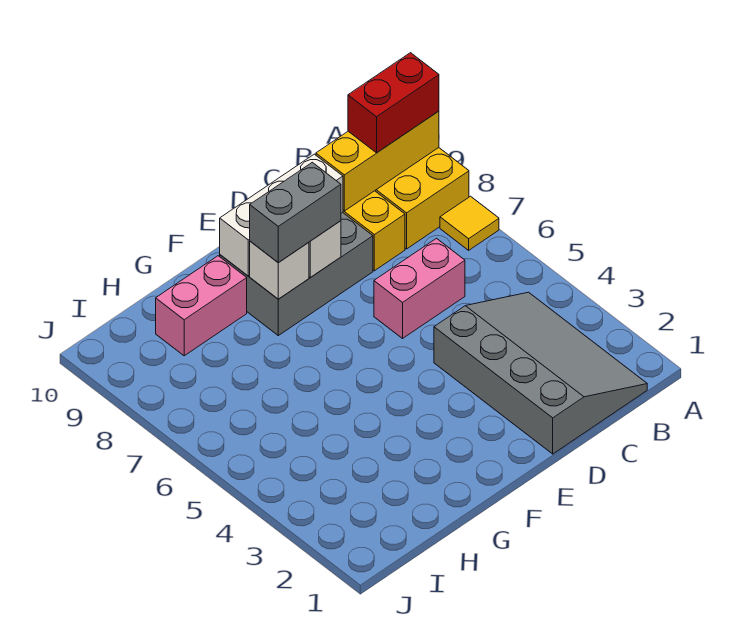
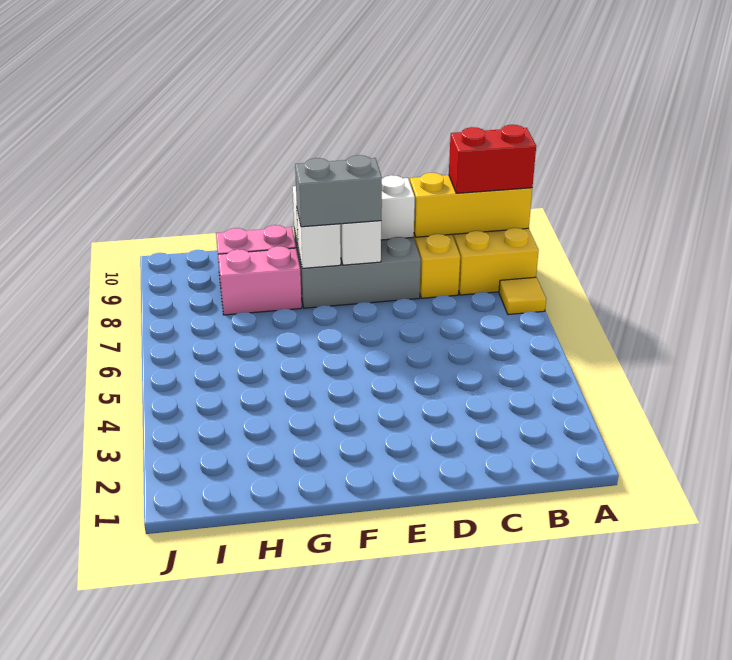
grey slope B1:D4 level 1 top D -> none
pink brick C6:D6 level 1 -> pink brick G8:H8 level 1

